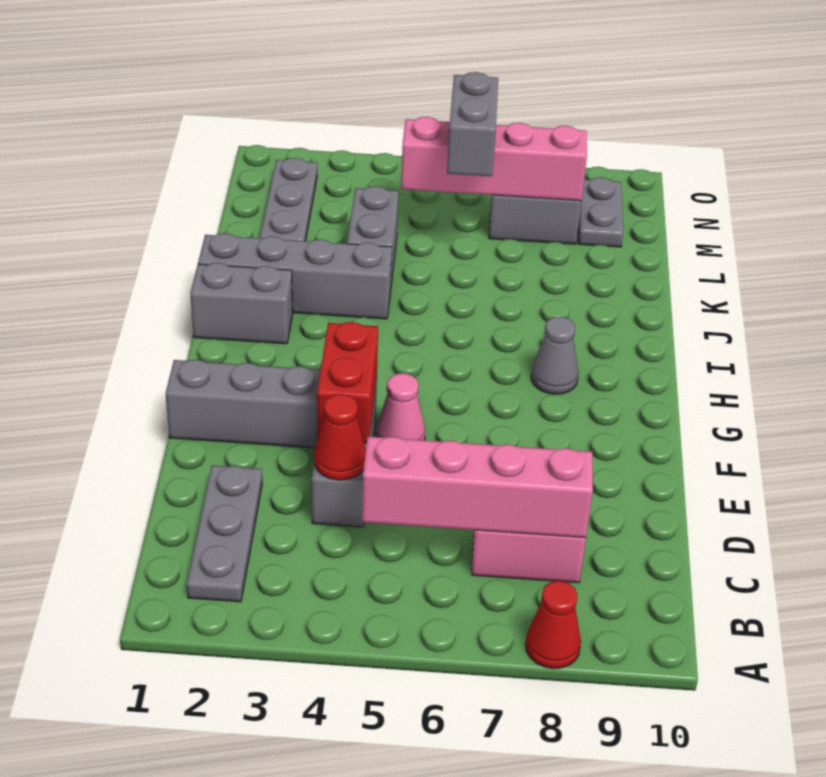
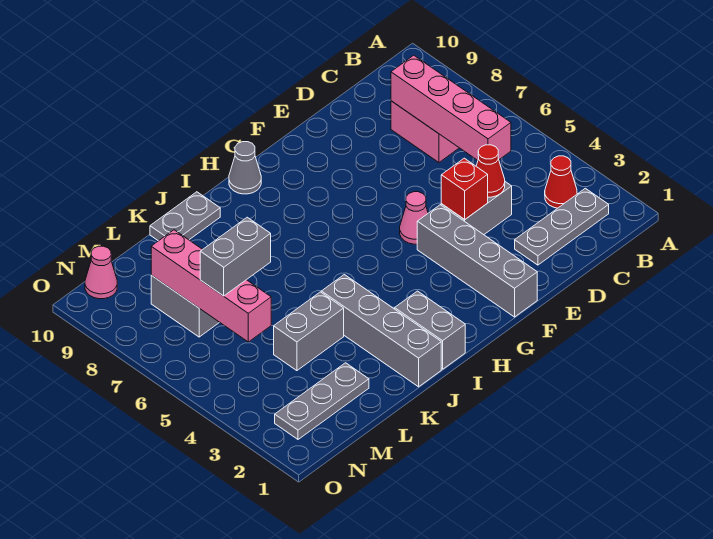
red cone A8 level 1 -> red cone B3 level 1
red brick E4:F4 level 2 -> red brick E4 level 2
grey cone H8 level 1 -> grey cone H10 level 1
grey plate M9:N9 level 1 -> grey plate J10:K10 level 1
none -> pink cone N10 level 1

